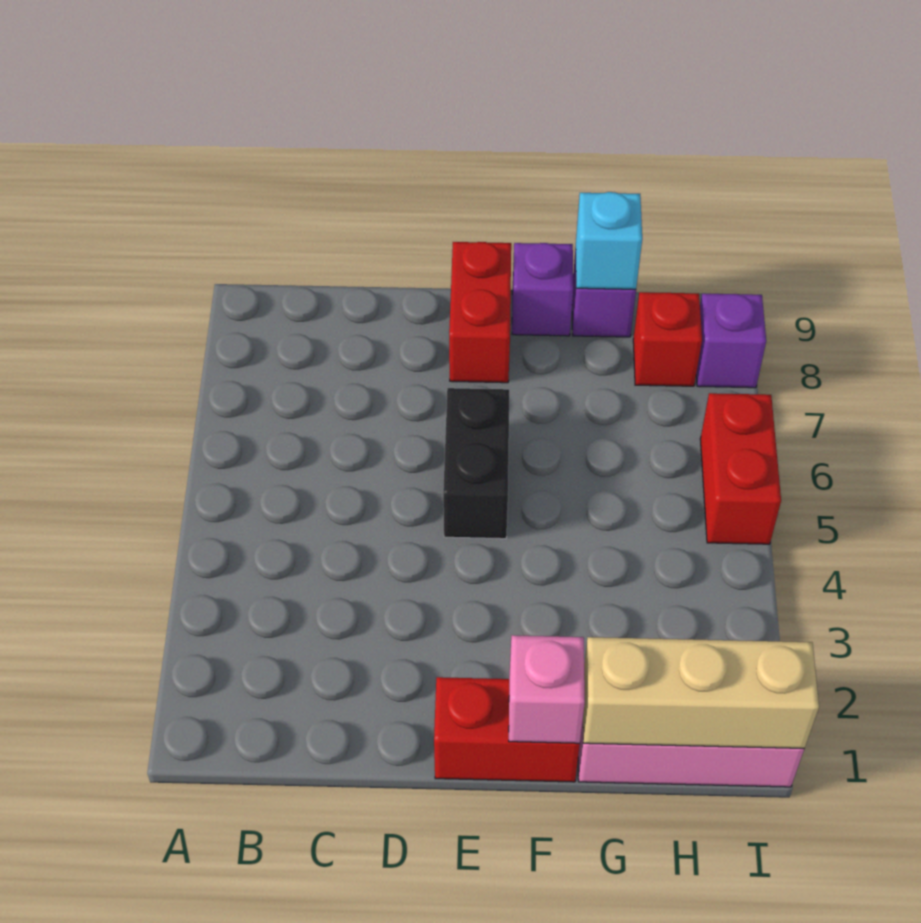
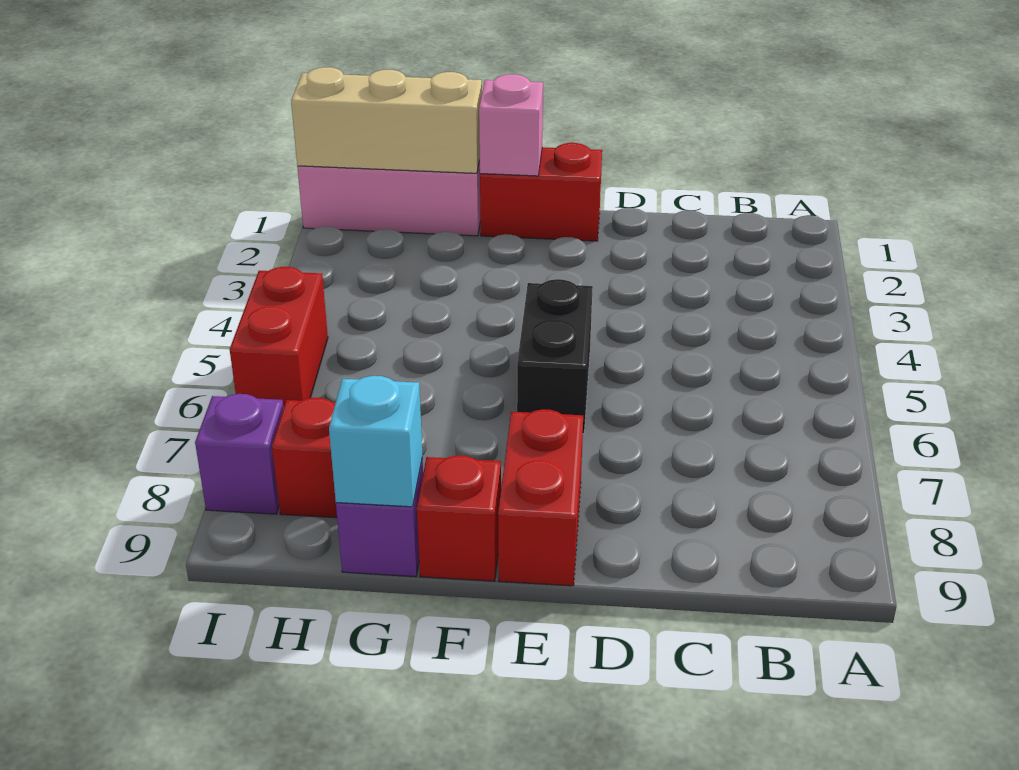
purple brick F9 level 1 -> red brick F9 level 1

